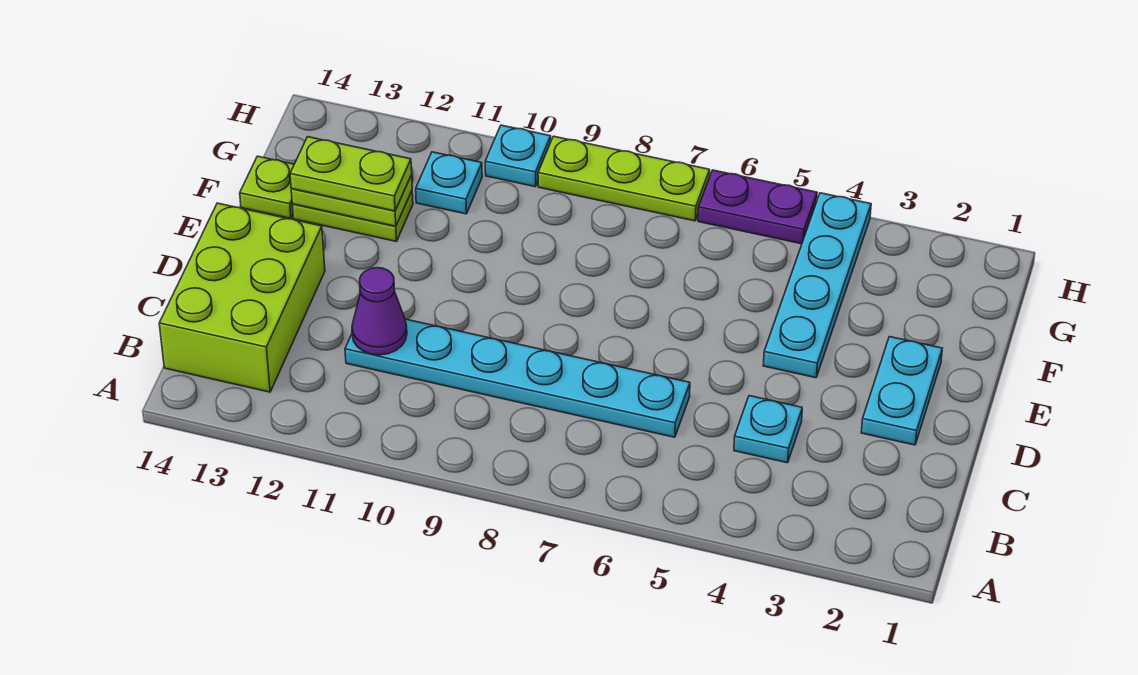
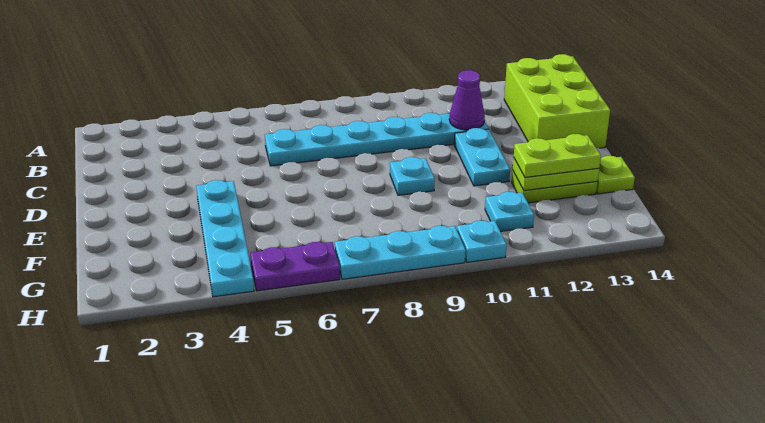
cyan plate C4 level 1 -> cyan plate E9 level 1
cyan plate D2:E2 level 1 -> cyan plate D11:E11 level 1
lime plate H7:H9 level 1 -> cyan plate H7:H9 level 1

